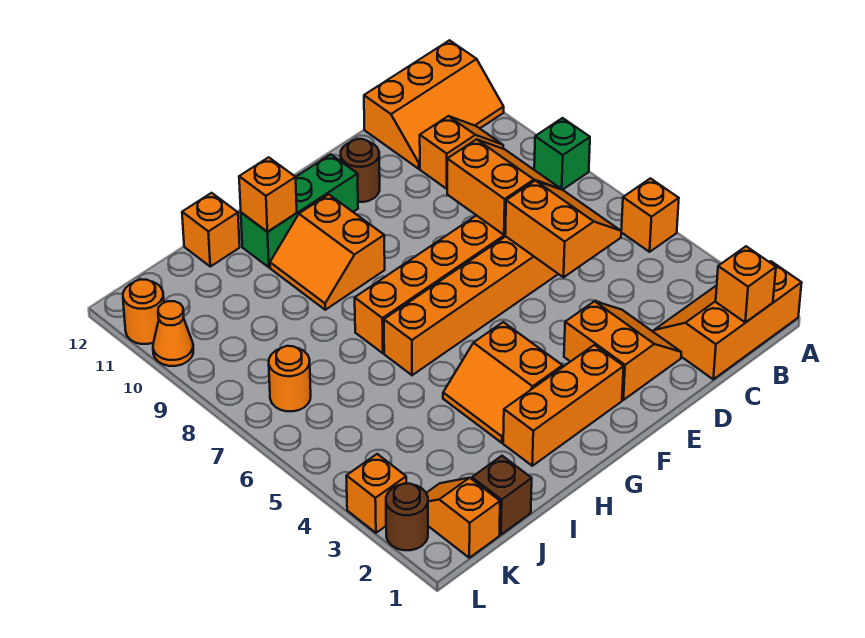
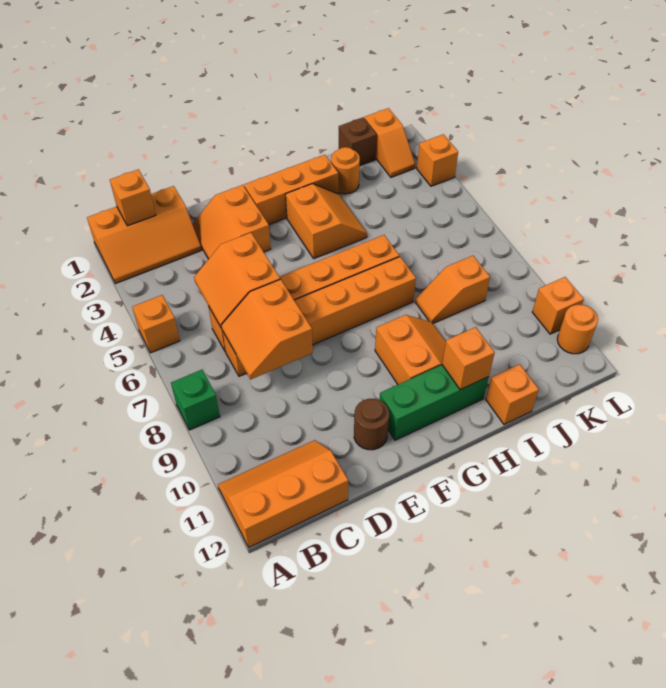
orange slope B10:C10 level 1 top C -> orange slope I8:J8 level 1 top J
orange round brick K7 level 1 -> orange round brick I2 level 1
brown round brick L2 level 1 -> none
orange cone L10 level 1 -> orange brick L10 level 1

